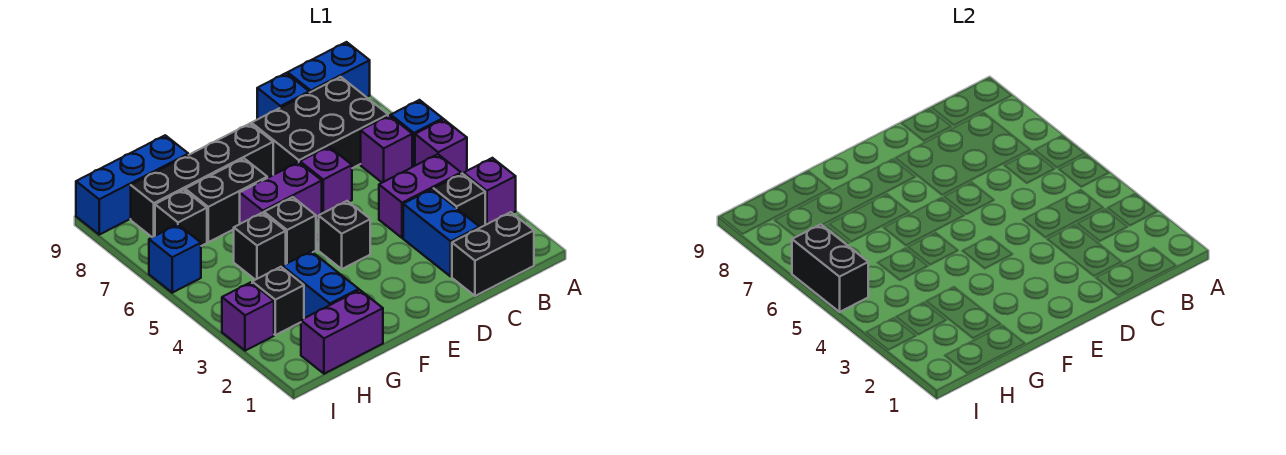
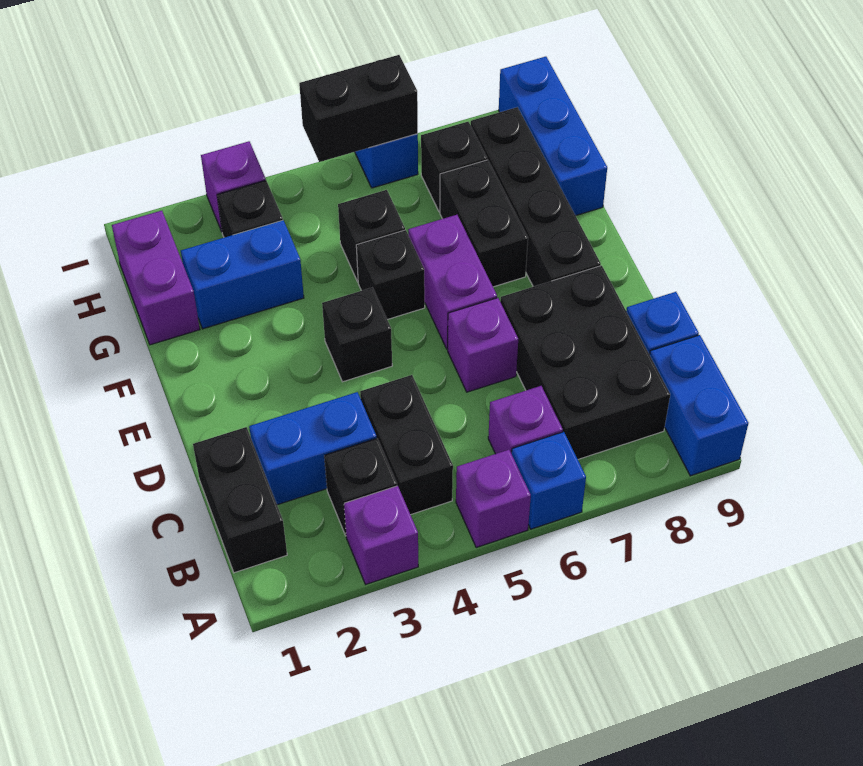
purple brick B4:C4 level 1 -> black brick B4:C4 level 1

